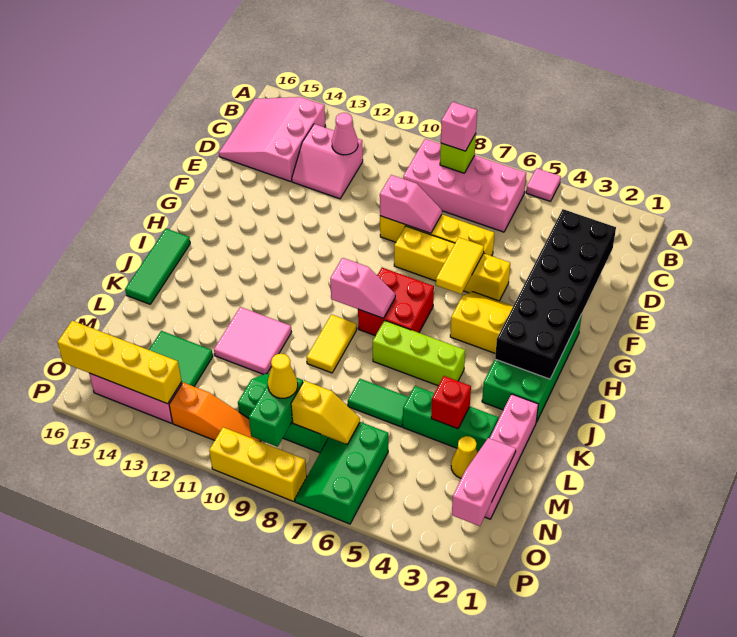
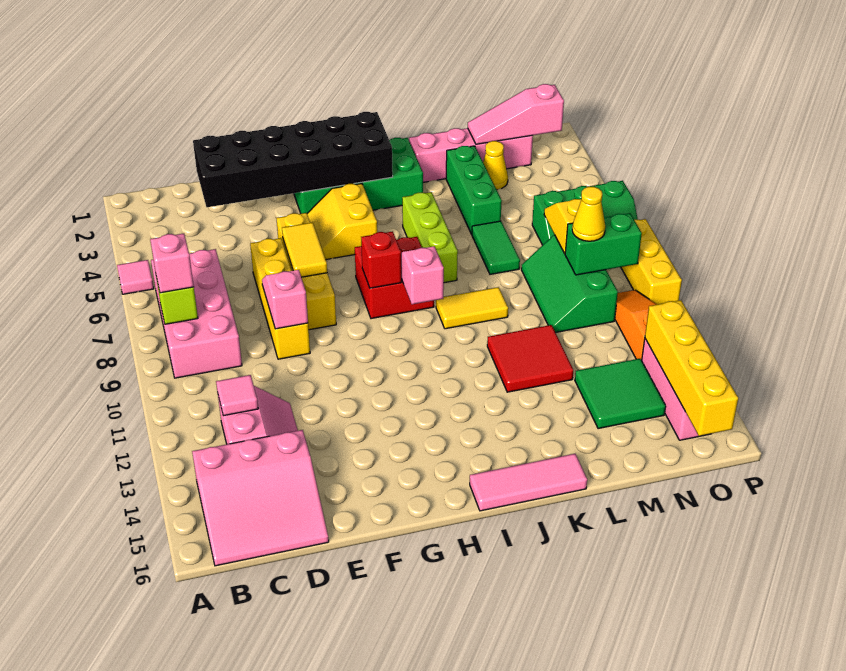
pink cone C12 level 2 -> pink tile C12 level 2
yellow tile F6:G6 level 2 -> yellow tile F6:F7 level 2
green tile I16:K16 level 1 -> pink tile I16:K16 level 1
pink tile K11:L12 level 1 -> red tile K11:L12 level 1
red brick L4 level 2 -> red brick H8 level 2

